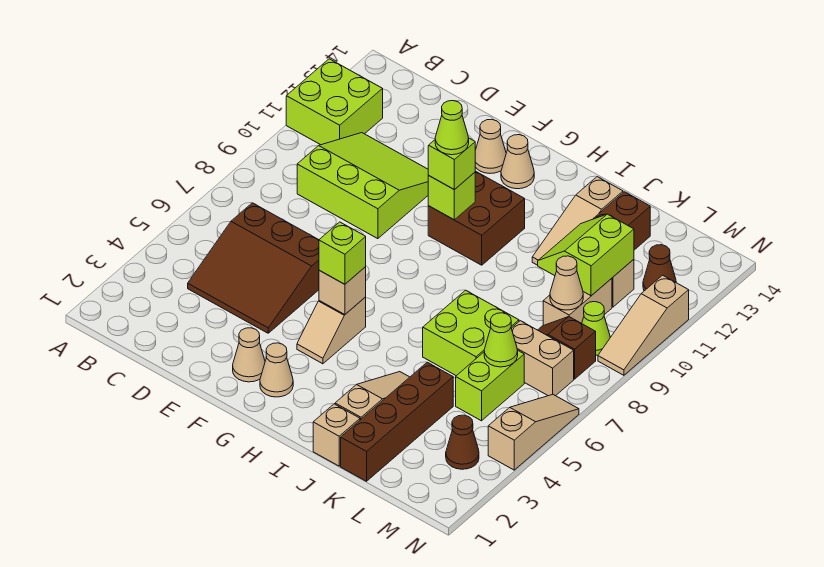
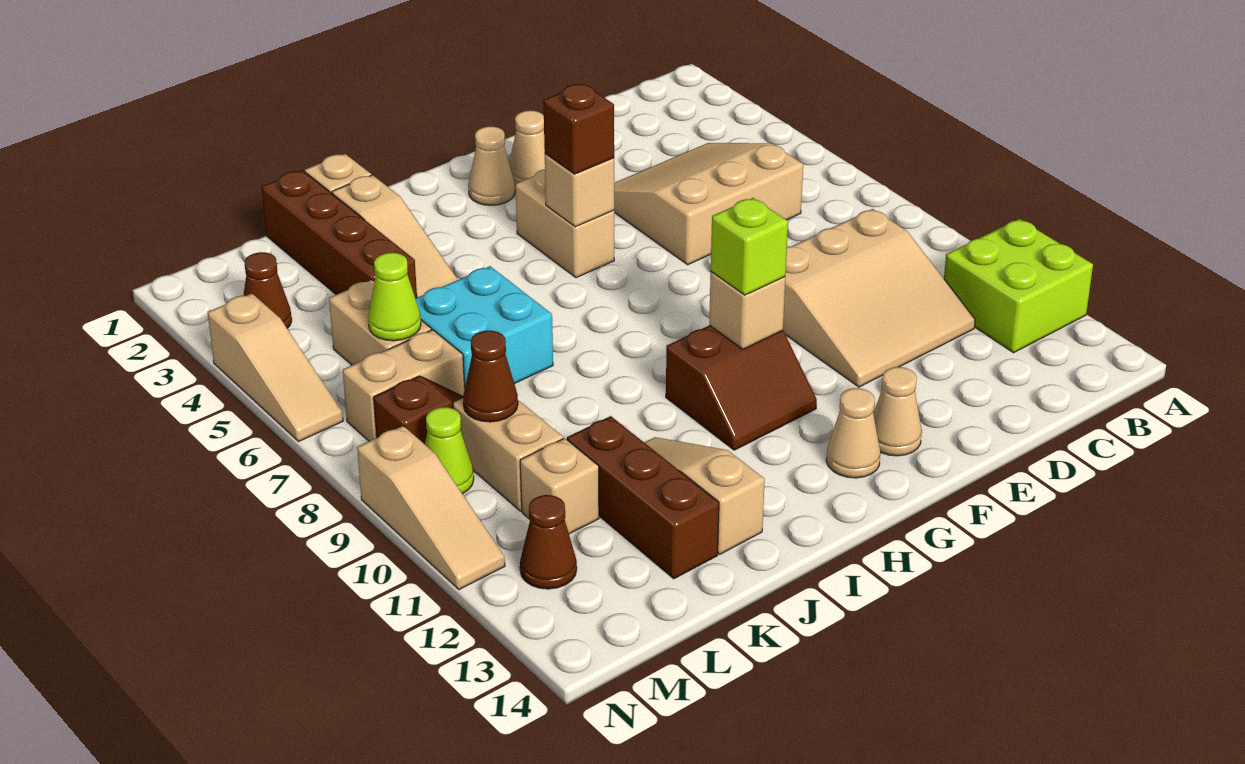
brown slope C4:E6 level 1 top 6 -> tan slope C4:E6 level 1 top 6
lime slope C9:E11 level 1 top 9 -> tan slope C9:E11 level 1 top 9
tan slope G4:G5 level 1 top 5 -> tan brick G4:G5 level 1
lime brick G5 level 3 -> brown brick G5 level 3
brown brick G10:H11 level 1 -> brown slope G10:H11 level 1 top 10
lime brick G10 level 2 -> tan brick G10 level 2
lime cone G10 level 4 -> none
lime brick J6:K7 level 1 -> cyan brick J6:K7 level 1
lime slope K10:L11 level 2 top L -> none
lime brick L5:L6 level 1 -> tan brick L5:L6 level 1
tan cone L9 level 2 -> brown cone L9 level 2
tan slope N9:N11 level 1 top 11 -> tan slope N9:N11 level 1 top 9

